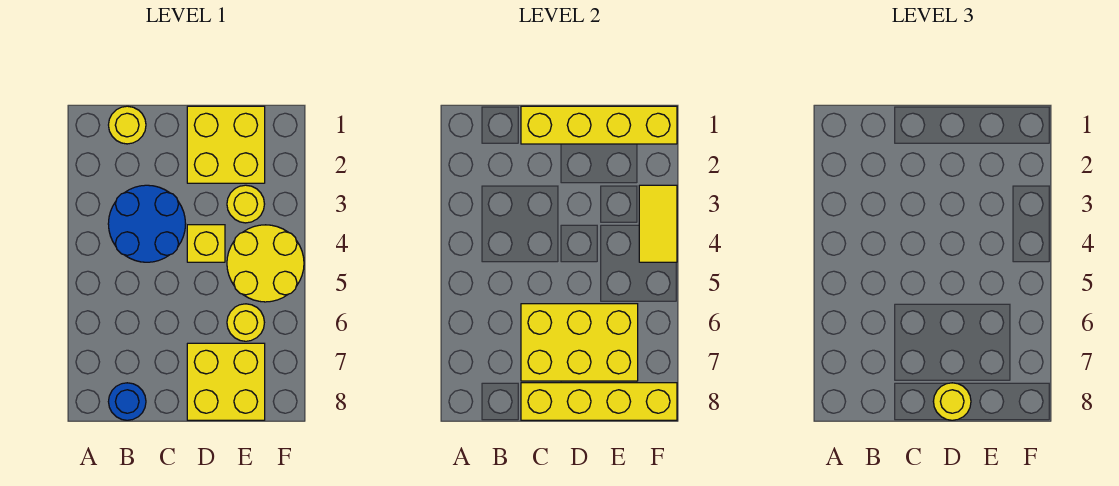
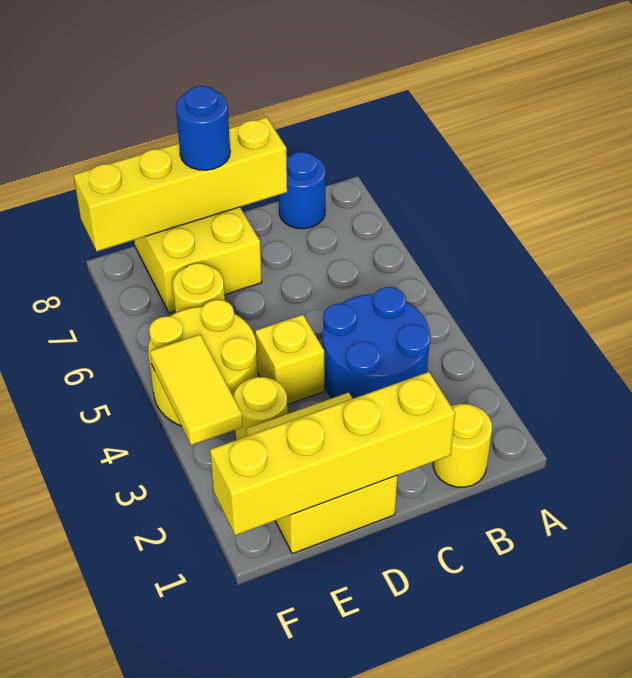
yellow brick C6:E7 level 2 -> none
yellow round brick D8 level 3 -> blue round brick D8 level 3

